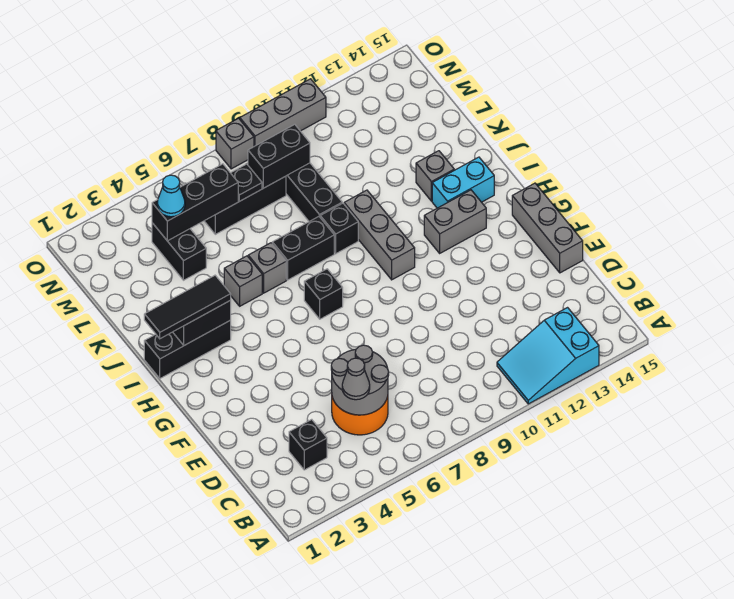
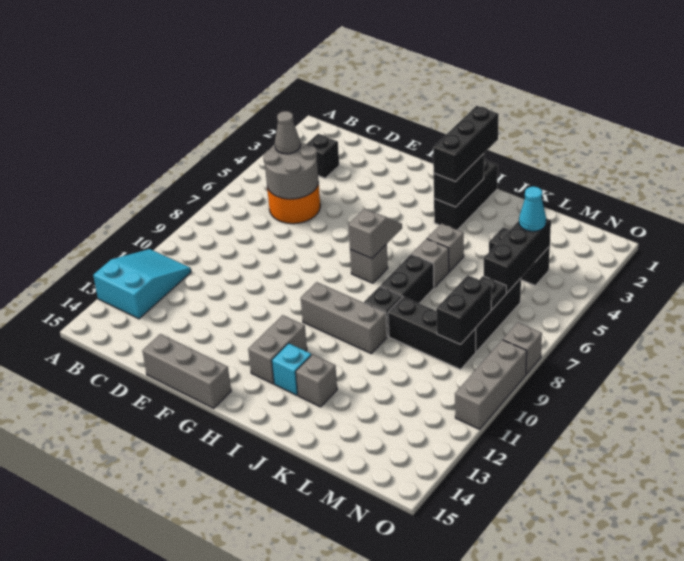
none -> grey slope H6:H7 level 2 top 7
black brick H7 level 1 -> grey brick H7 level 1
black tile I1:I3 level 3 -> black brick I1:I3 level 3
cyan brick I13:I14 level 1 -> cyan brick I13 level 1

